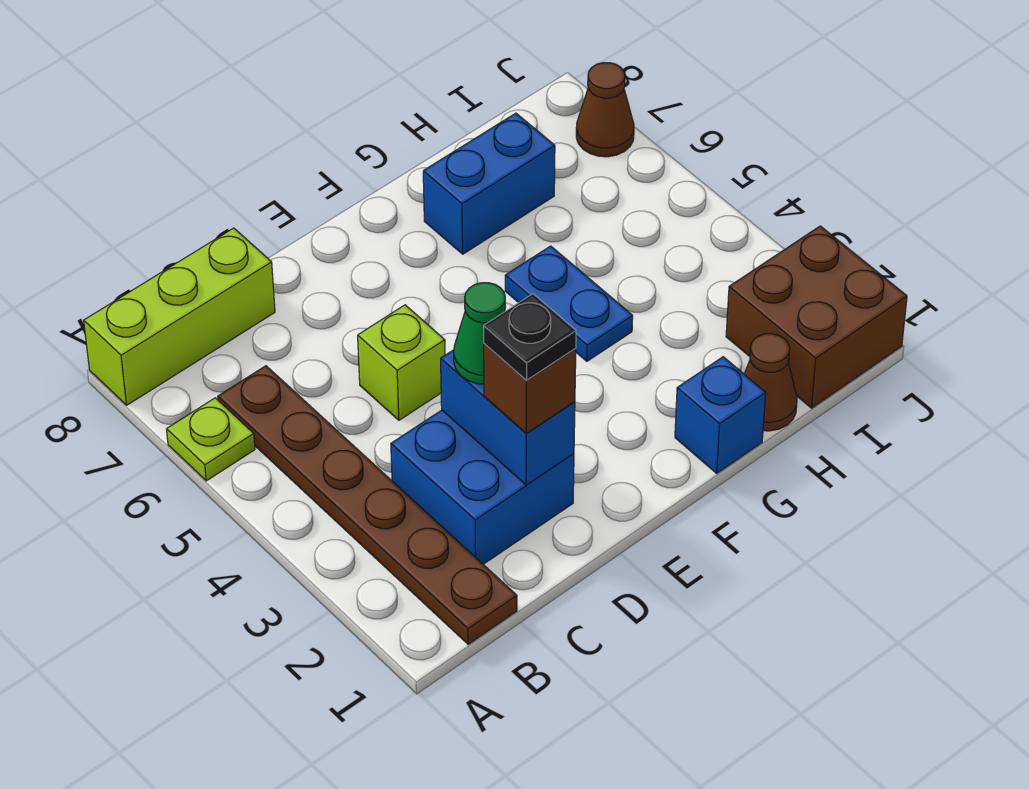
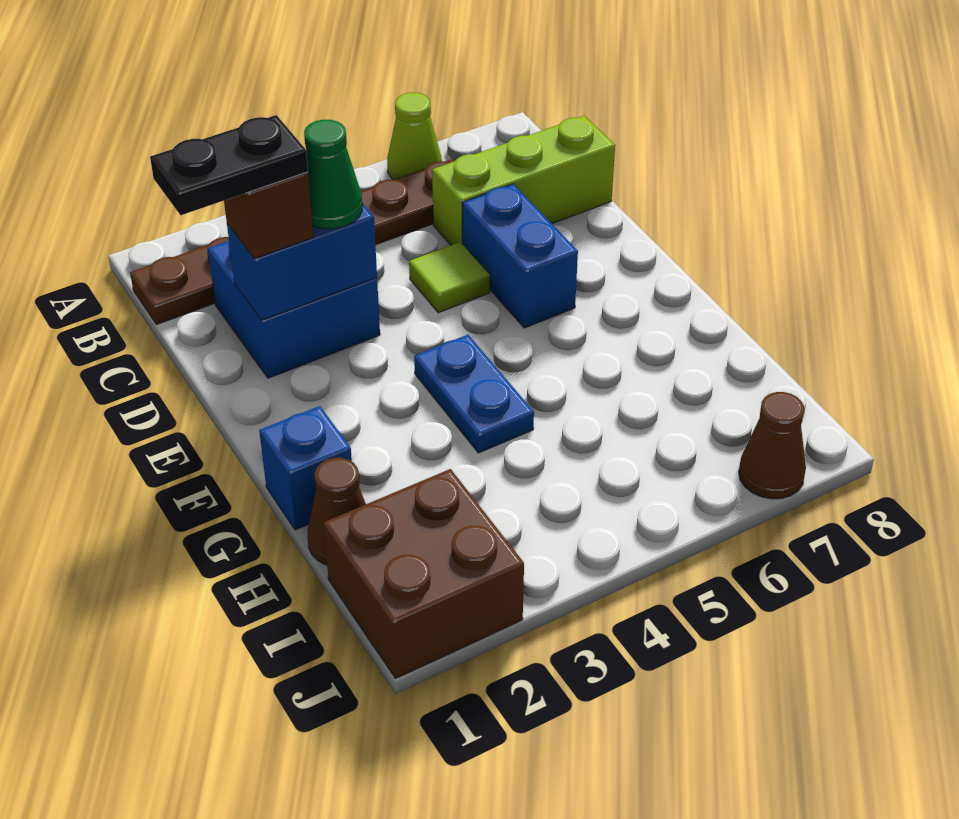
lime plate A6 level 1 -> lime cone A6 level 1
lime brick A8:C8 level 1 -> lime brick C6:C8 level 1
black plate D2 level 4 -> black plate D1:D2 level 4
lime brick D5 level 1 -> lime tile D5 level 1
blue plate G4:G5 level 1 -> blue plate F4:G4 level 1
blue brick G7:H7 level 1 -> blue brick D6:E6 level 1

